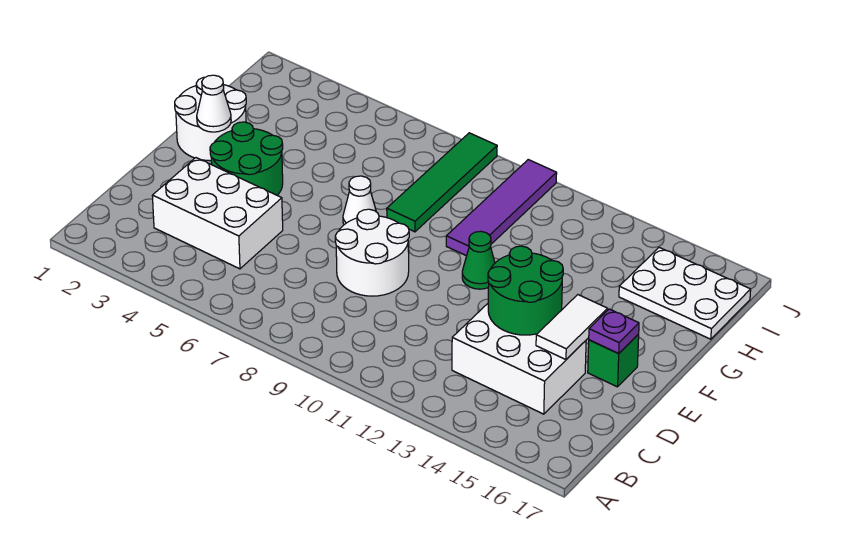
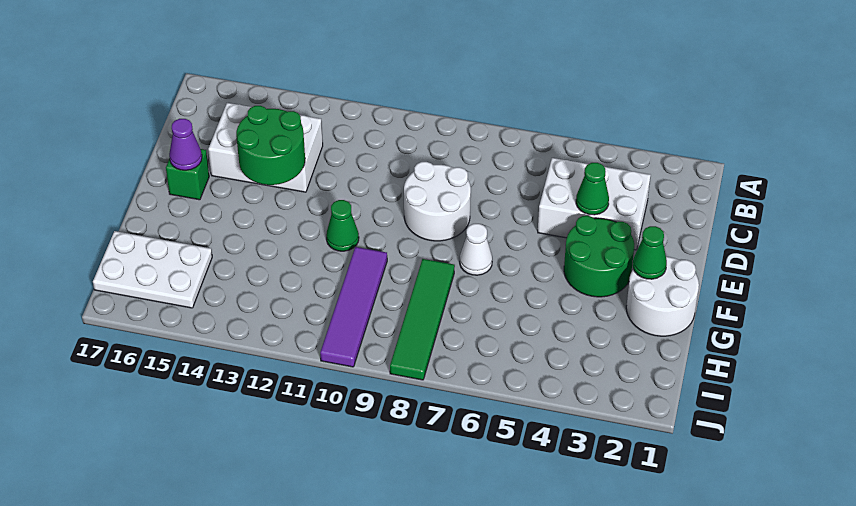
none -> green cone D4 level 2
white tile D15:E15 level 2 -> none
purple plate E16 level 2 -> purple cone E16 level 2
white cone F2 level 2 -> green cone F2 level 2

